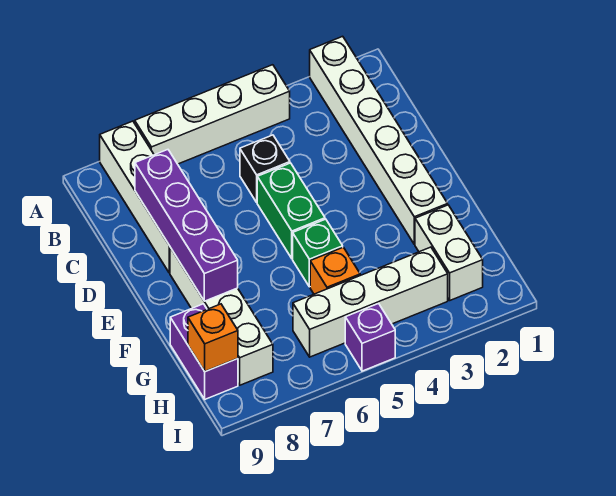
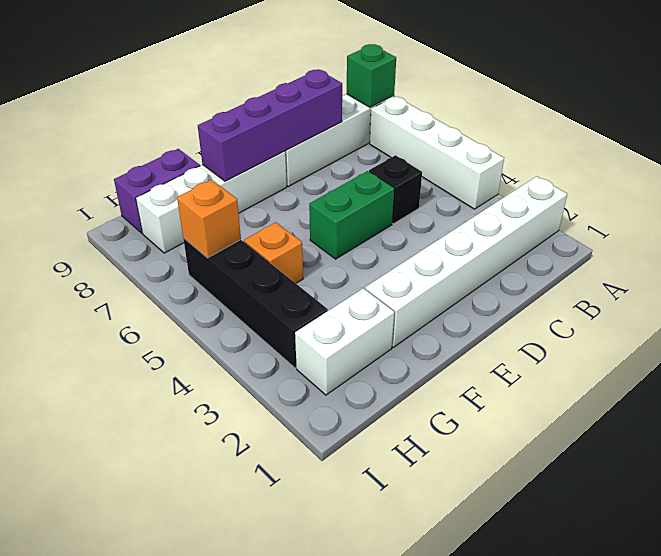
green brick F5 level 1 -> green brick A8 level 2
white brick H3:H6 level 1 -> black brick H3:H6 level 1
orange brick H9 level 2 -> orange brick H6 level 2
purple brick I5 level 1 -> none

